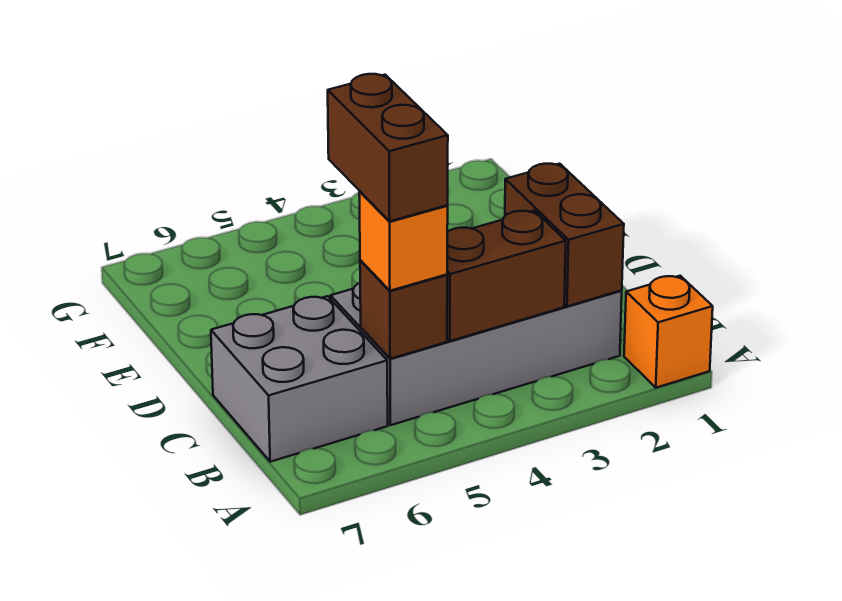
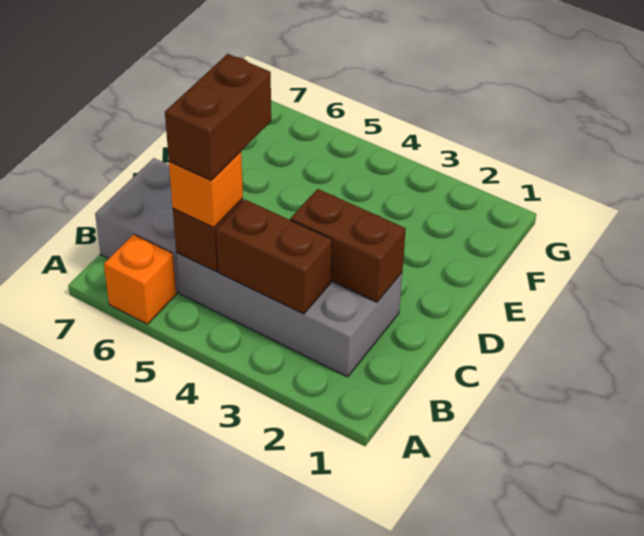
orange brick A1 level 1 -> orange brick A6 level 1
brown brick B2:C2 level 2 -> brown brick C2:C3 level 2

